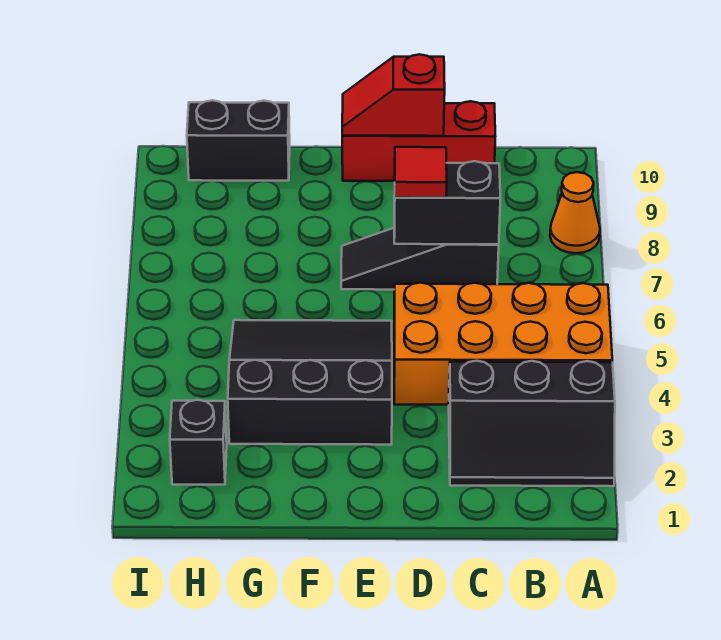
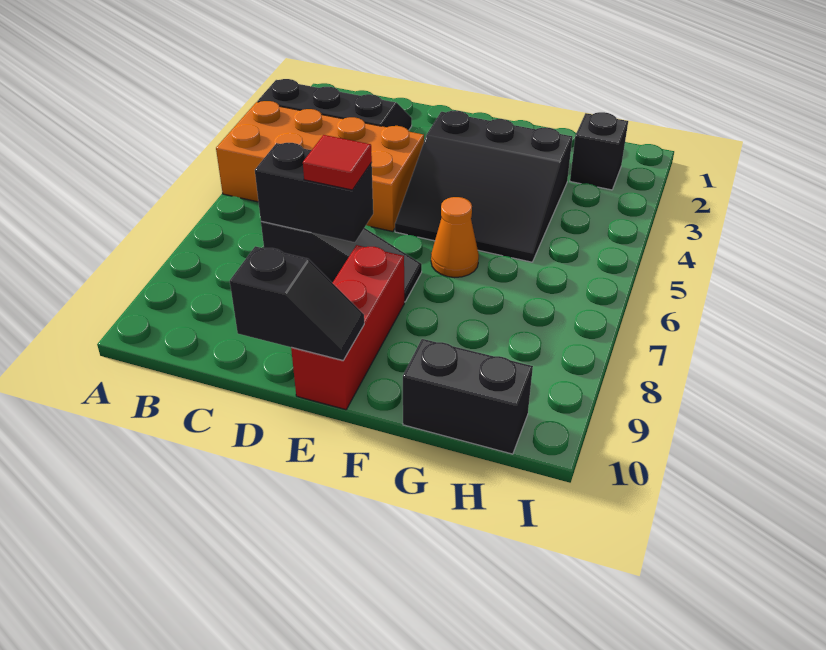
orange cone A8 level 1 -> orange cone F6 level 1
red brick C10:E10 level 1 -> red brick E8:E10 level 1
red slope D10:E10 level 2 top D -> black slope D10:E10 level 2 top D

